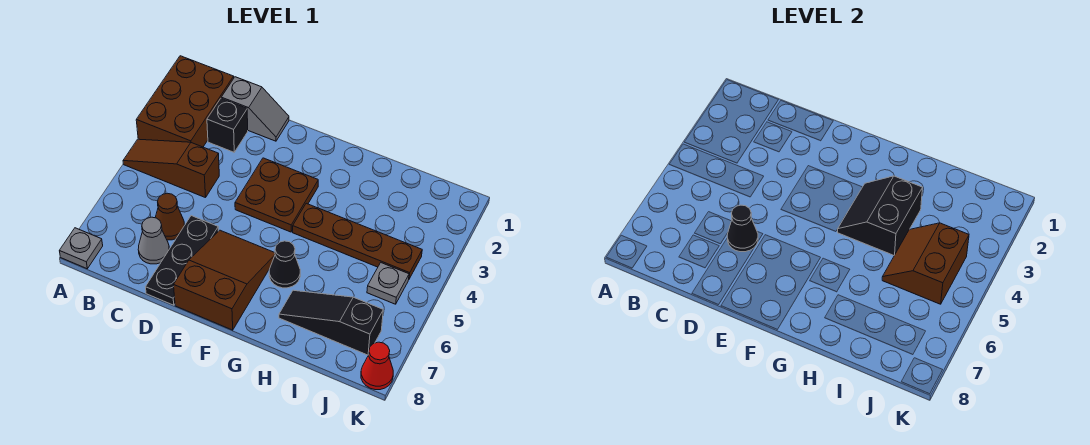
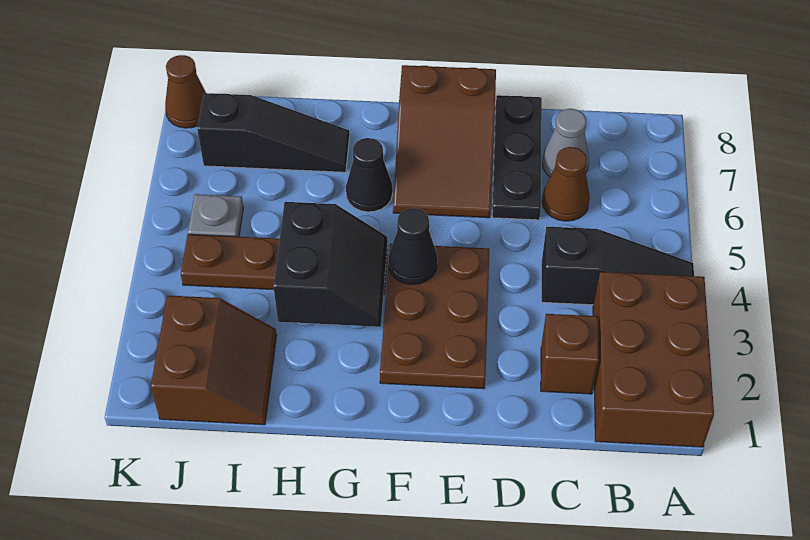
brown slope A4:C4 level 1 top C -> black slope A4:C4 level 1 top C
grey plate A8 level 1 -> none
grey slope C1:D1 level 1 top C -> none
black brick C2 level 1 -> brown brick C2 level 1
black cone D6 level 2 -> black cone F4 level 2
brown plate E3:F4 level 1 -> brown plate E2:F4 level 1
brown slope I4:J5 level 2 top J -> brown slope I1:J2 level 1 top J
red cone K8 level 1 -> brown cone K8 level 1

